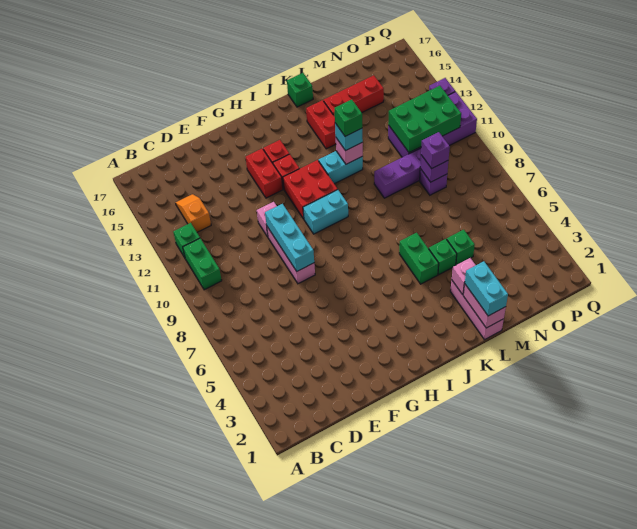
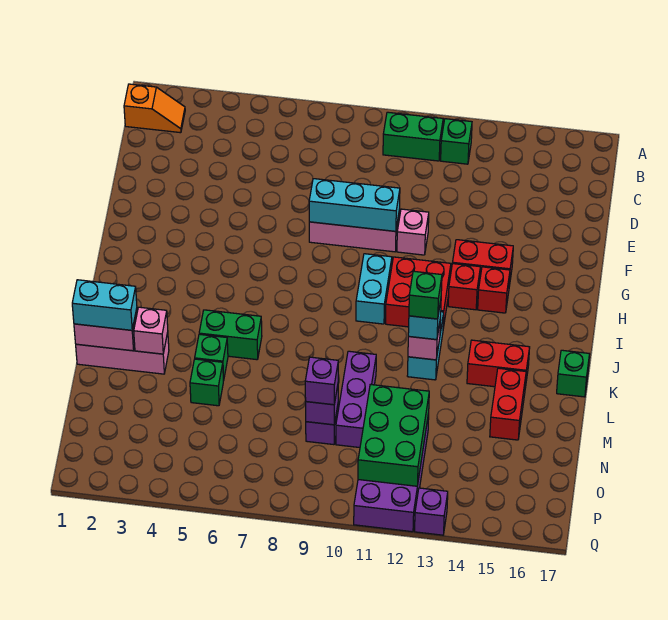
orange slope C13:C14 level 1 top 13 -> orange slope B1:B2 level 1 top 1
red brick L15:N15 level 1 -> red brick L15:M15 level 1

